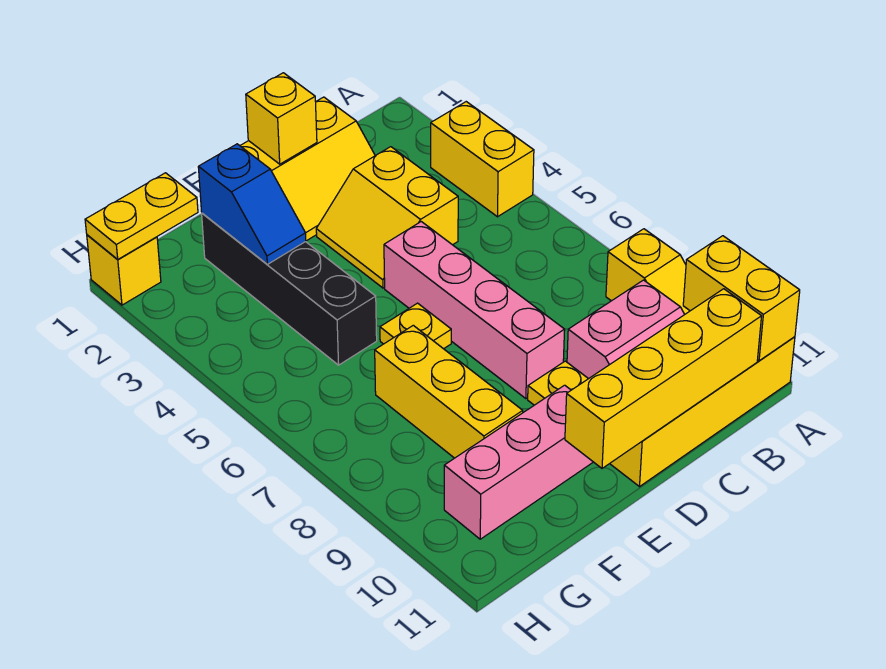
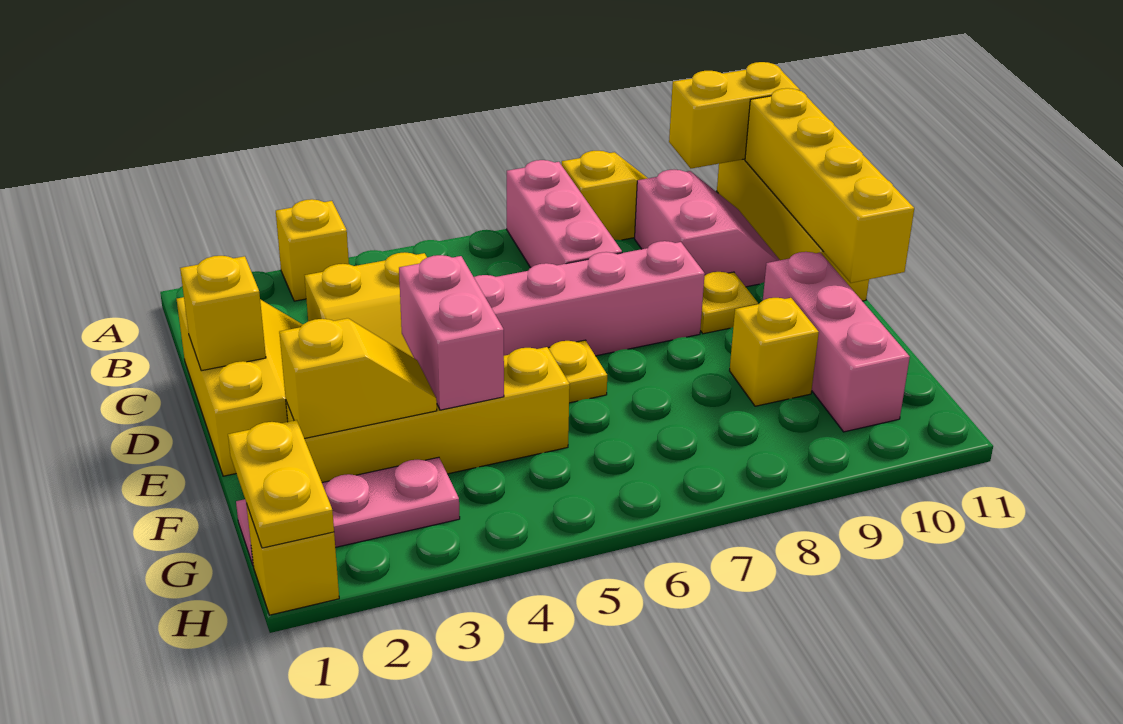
yellow brick A3:A4 level 1 -> yellow brick A3 level 1
none -> pink brick A7:C7 level 1
none -> pink brick E4:F4 level 2
black brick F2:F5 level 1 -> yellow brick F2:F5 level 1
blue slope F2:F3 level 2 top 2 -> yellow slope F2:F3 level 2 top 2
yellow brick F7:F9 level 1 -> yellow brick F9 level 1
none -> pink plate G1:G3 level 1

